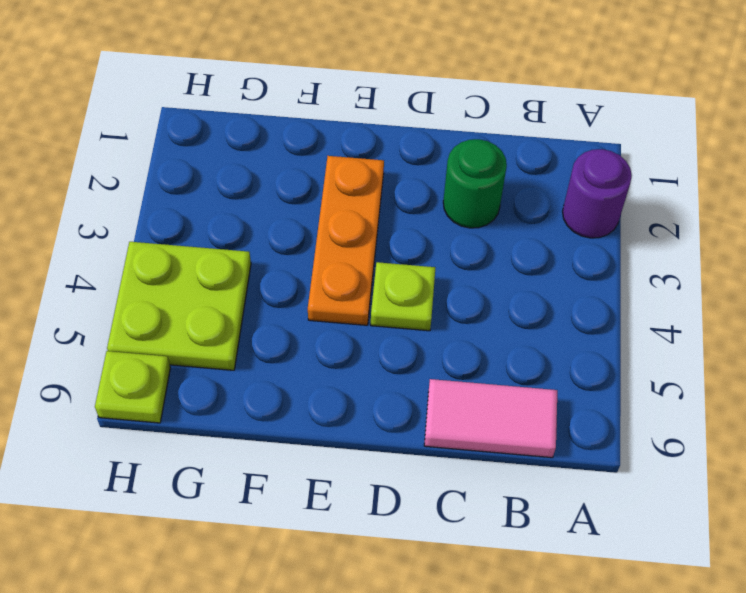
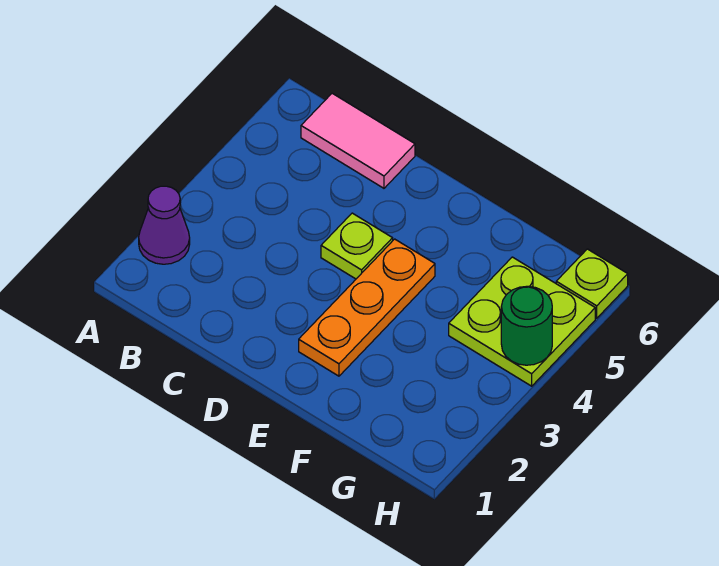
purple round brick A2 level 1 -> purple cone A2 level 1
green round brick C2 level 1 -> green round brick H4 level 2

